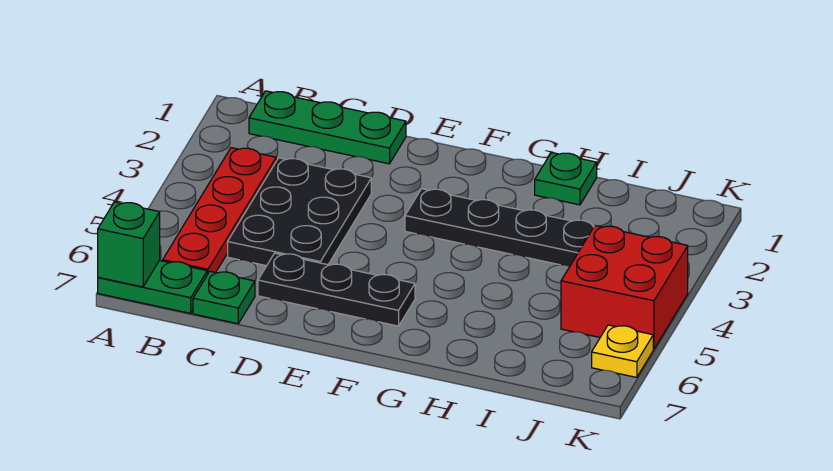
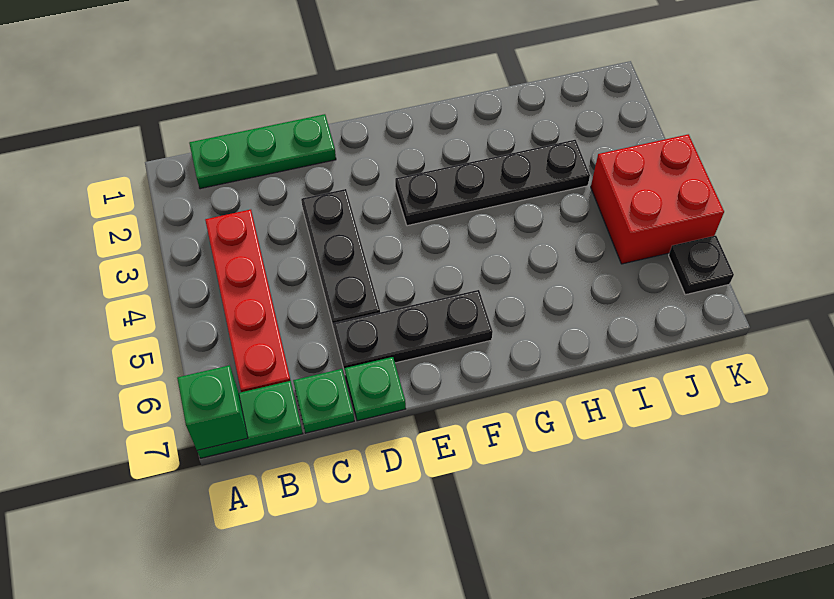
black plate C3:D5 level 1 -> black plate D3:D5 level 1
green plate H1 level 1 -> green plate D7 level 1
yellow plate K6 level 1 -> black plate K6 level 1

